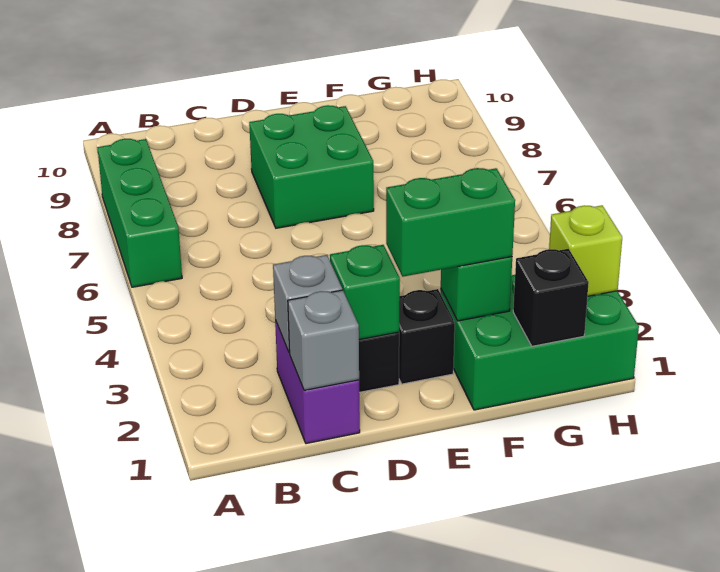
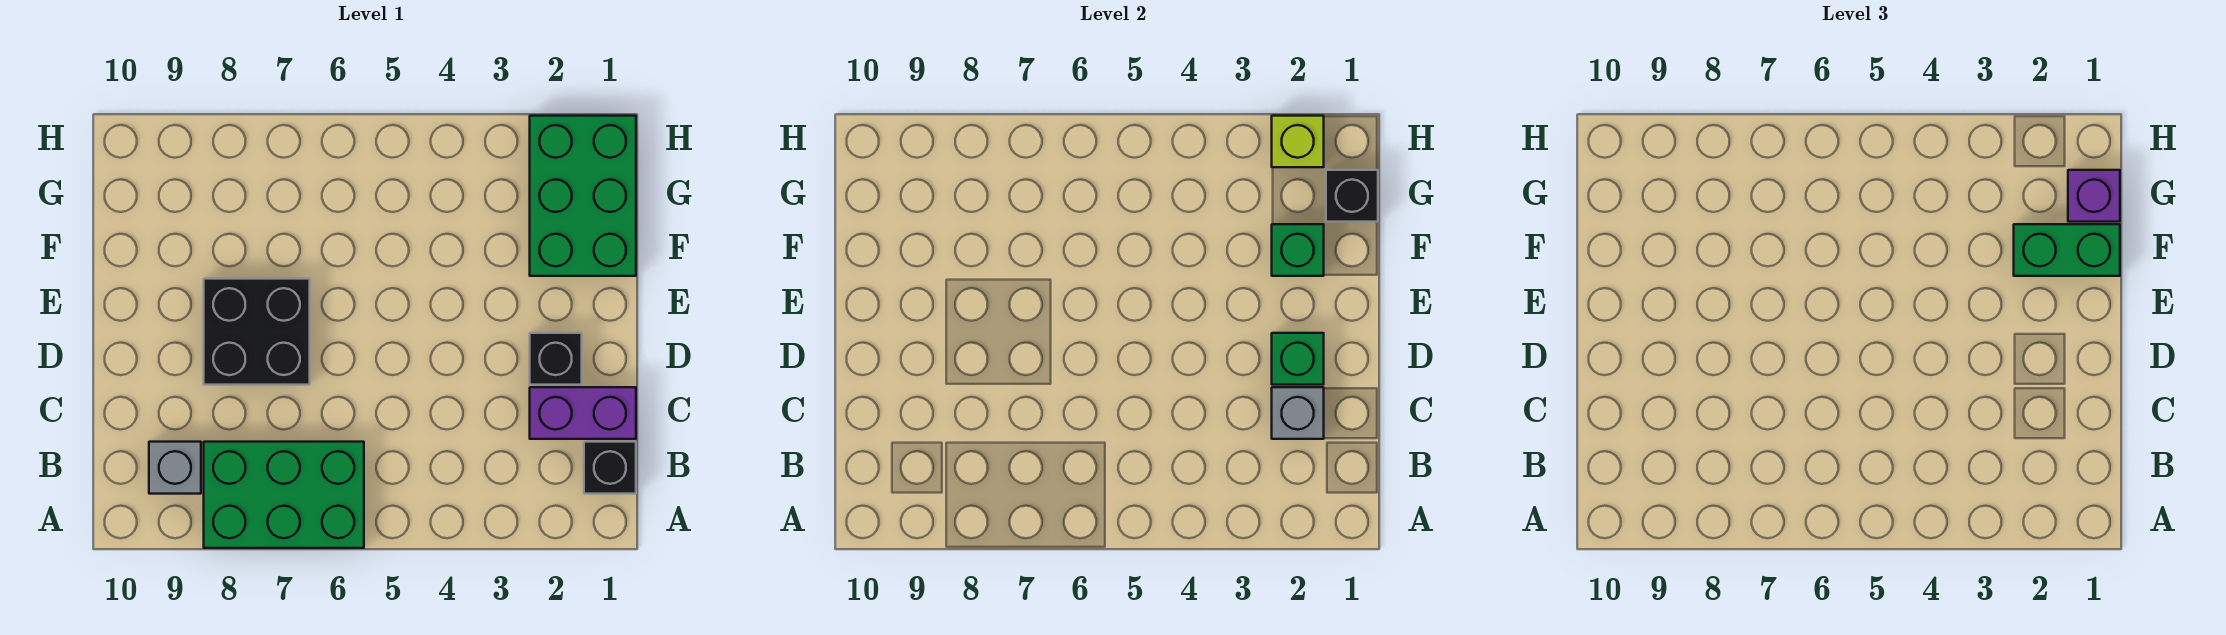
green brick A6:A8 level 1 -> green brick A6:B8 level 1
grey brick C1 level 2 -> grey brick B9 level 1
green brick D7:E8 level 1 -> black brick D7:E8 level 1
black brick E2 level 1 -> black brick B1 level 1
green brick E2:F2 level 3 -> green brick F1:F2 level 3
none -> purple brick G1 level 3

